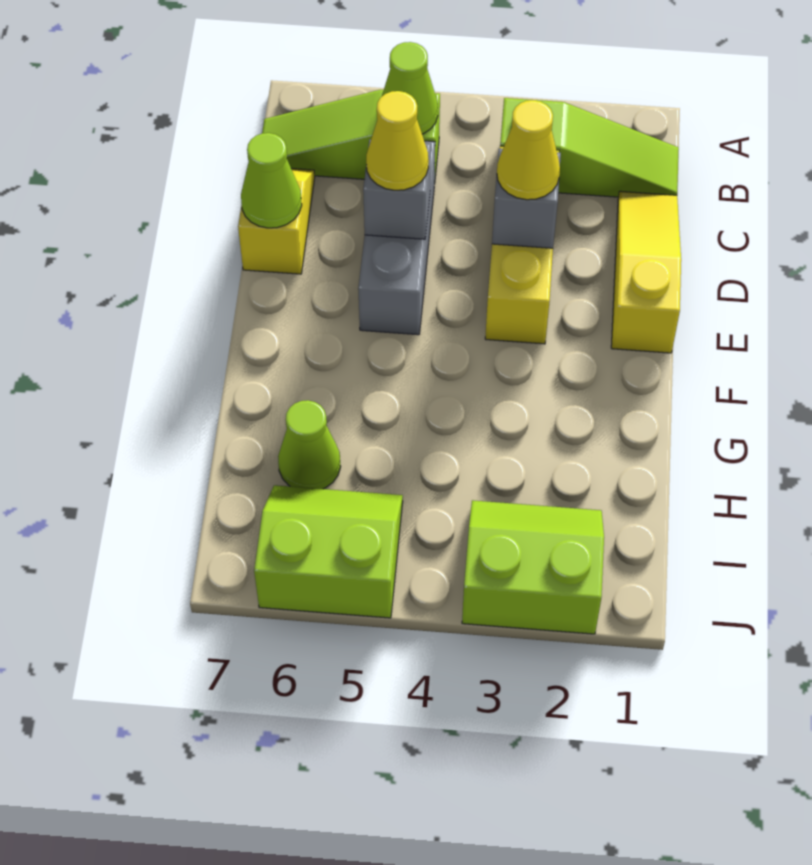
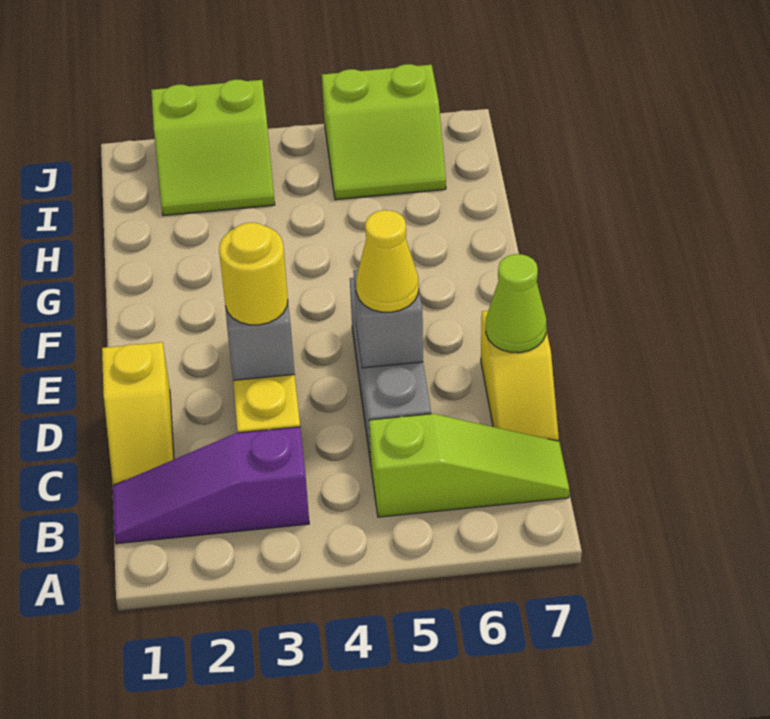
lime slope B1:B3 level 1 top 3 -> purple slope B1:B3 level 1 top 3
lime cone B5 level 2 -> none
yellow slope C1:E1 level 1 top E -> yellow slope C1:D1 level 1 top D
yellow cone D3 level 3 -> yellow round brick D3 level 3
lime cone H6 level 1 -> none

